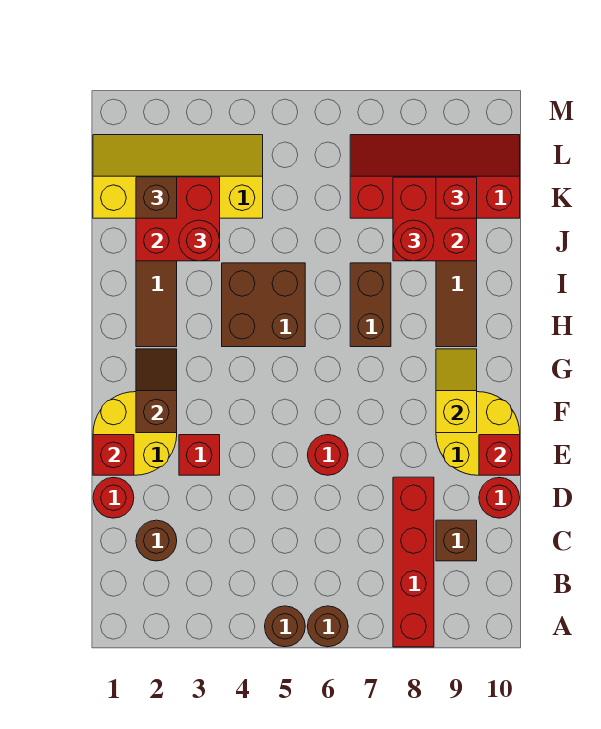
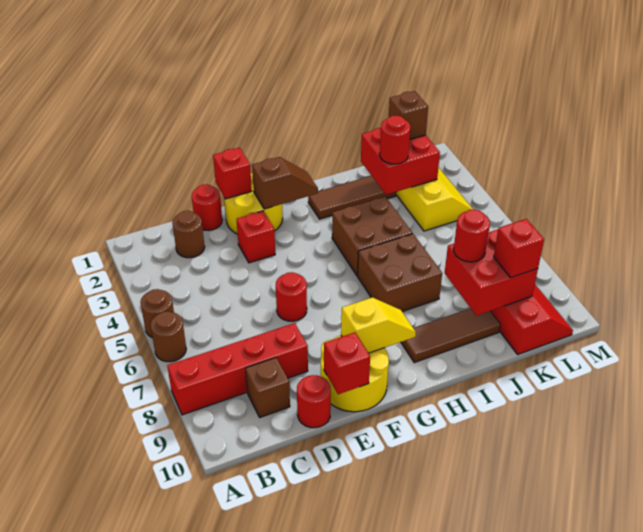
brown brick H7:I7 level 1 -> brown brick H6:I7 level 1

